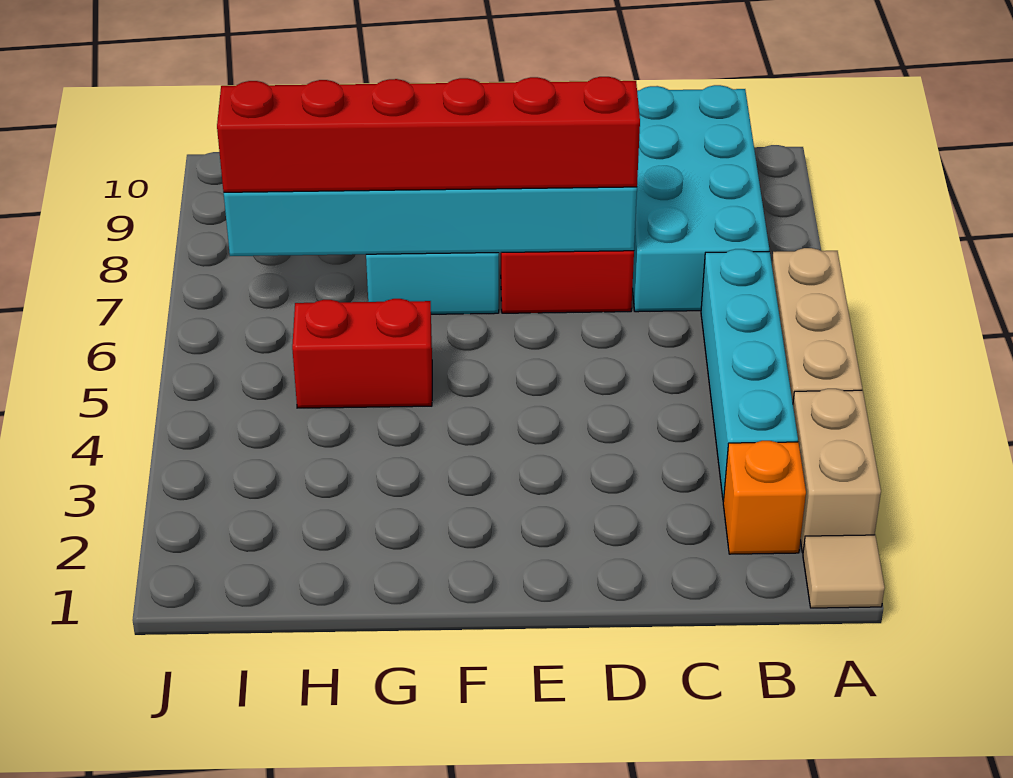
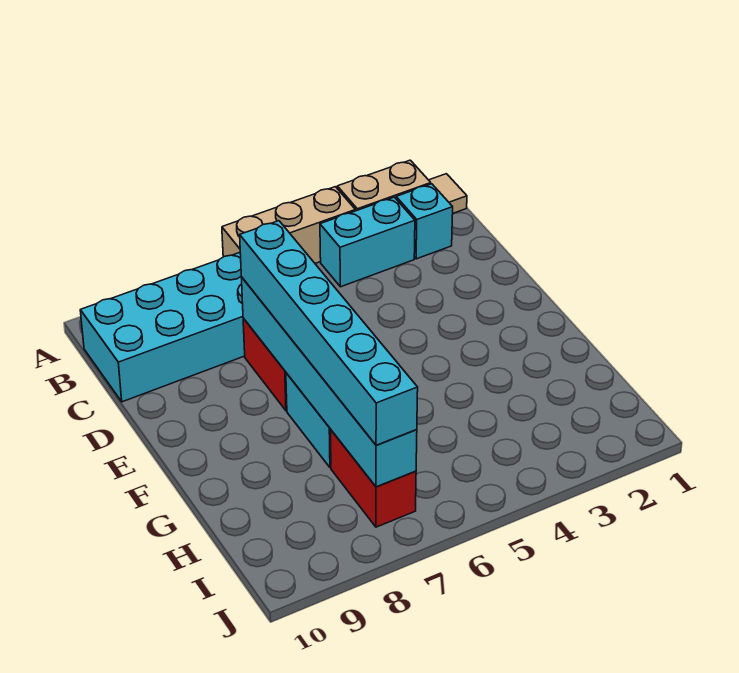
orange brick B2 level 1 -> cyan brick B2 level 1
cyan brick B3:B6 level 1 -> cyan brick B3:B4 level 1
red brick D7:I7 level 3 -> cyan brick D7:I7 level 3
red brick G5:H5 level 1 -> red brick H7:I7 level 1

